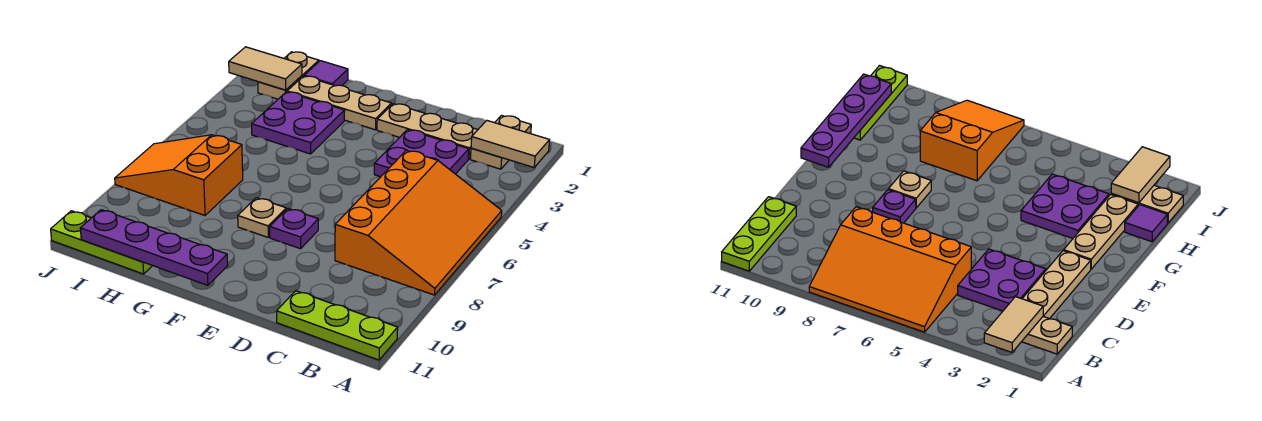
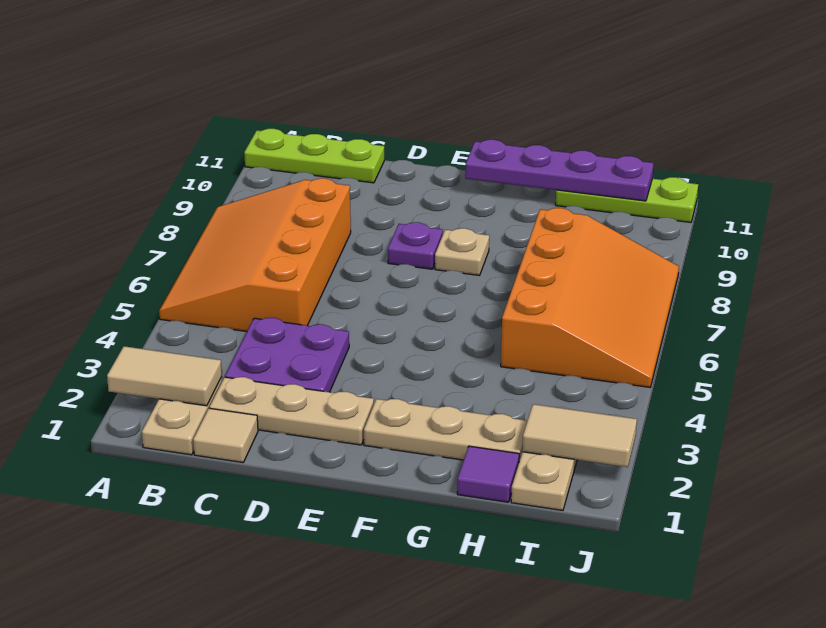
none -> tan tile C1 level 1
purple plate G3:H4 level 1 -> none
orange slope H7:J8 level 1 top H -> orange slope H5:J8 level 1 top H

